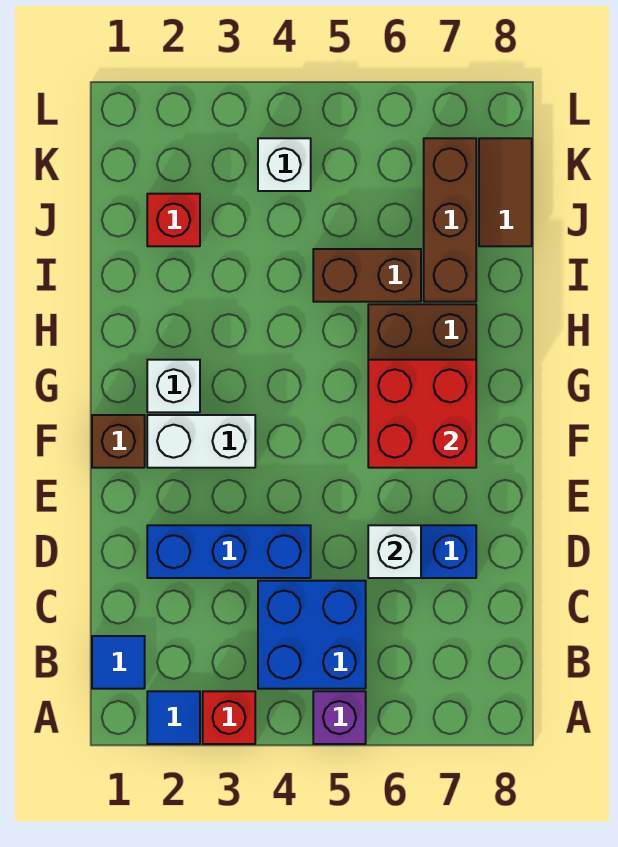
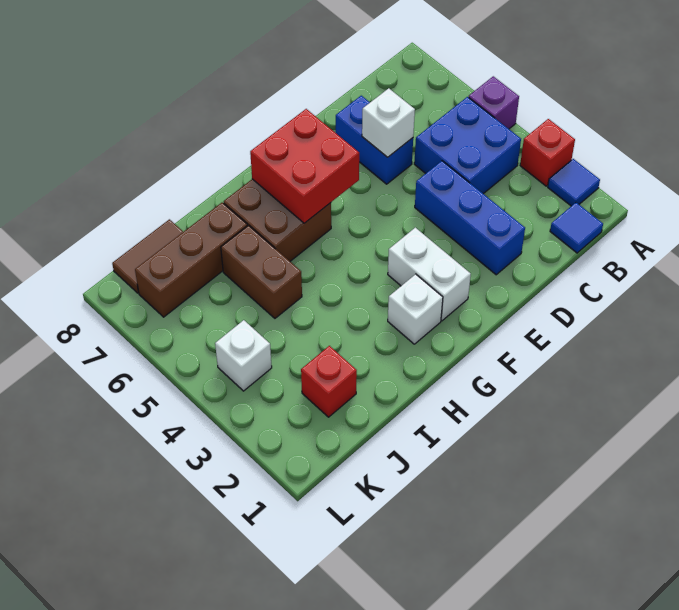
brown brick F1 level 1 -> none

